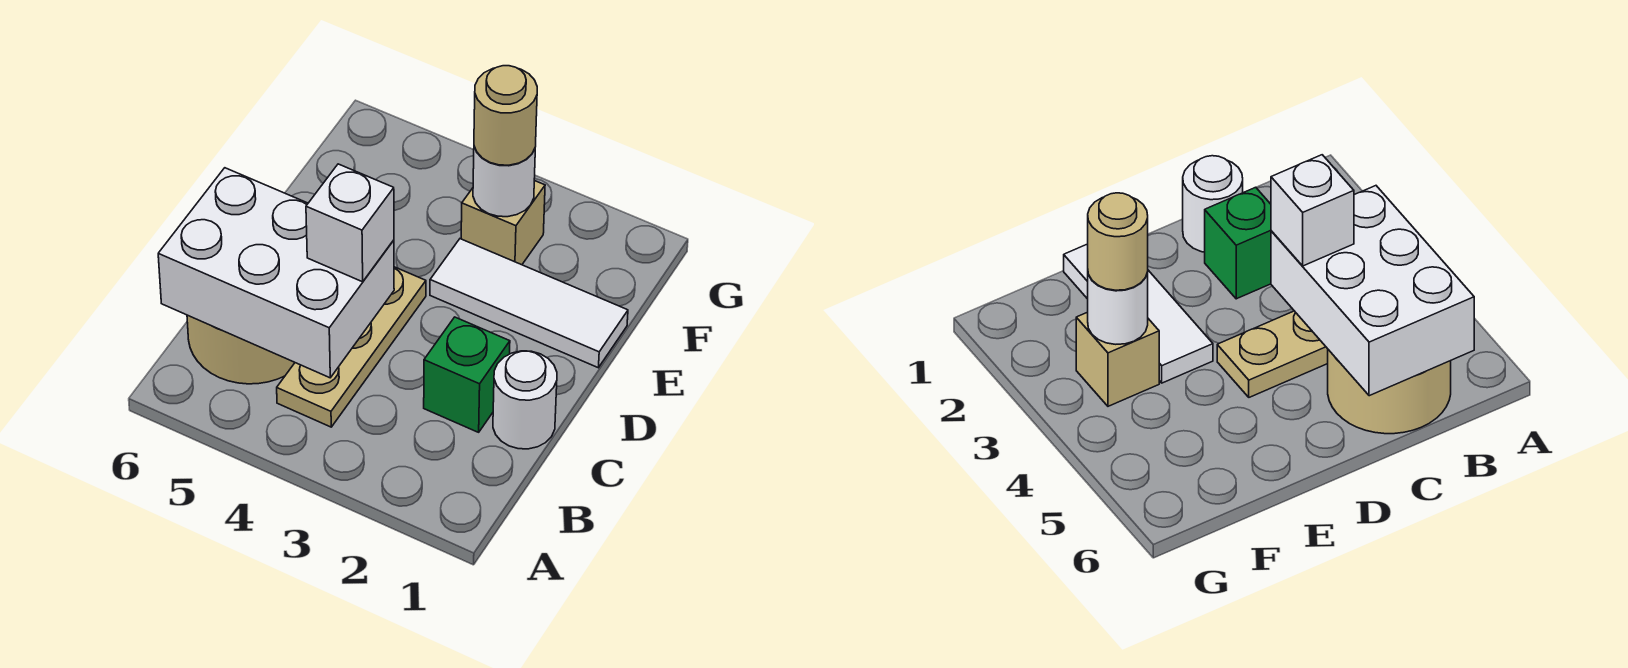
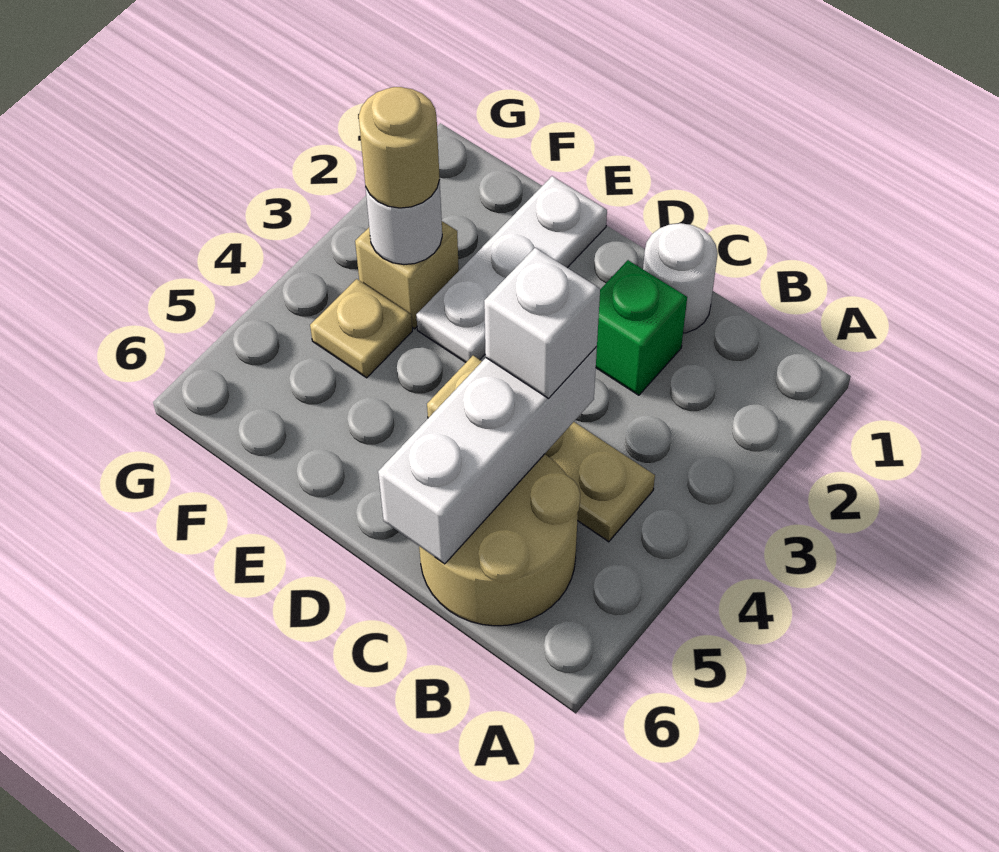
white brick B4:C6 level 2 -> white brick C4:C6 level 2
white tile E1:E3 level 1 -> white plate E1:E3 level 1
none -> tan plate F4 level 1

